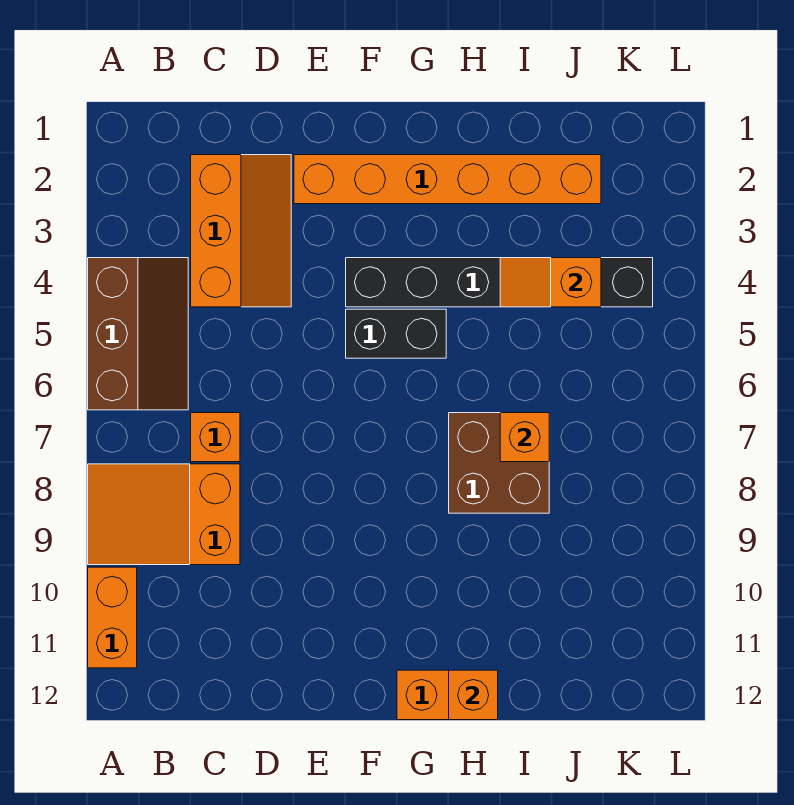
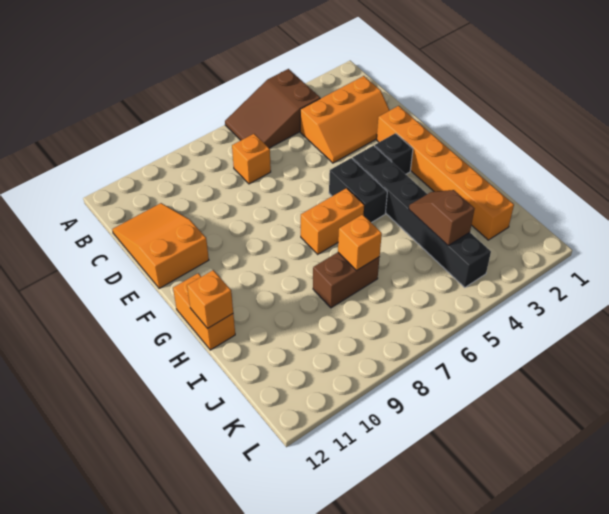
brown slope A4:B6 level 1 top A -> brown slope A4:B6 level 1 top 4
orange slope A8:C9 level 1 top C -> orange slope C11:E12 level 1 top E
orange brick A10:A11 level 1 -> orange brick G6:G7 level 1
none -> black brick F3 level 1
brown brick H7:I8 level 1 -> brown brick I7:I8 level 1
orange slope I4:J4 level 2 top J -> brown slope I4:J4 level 2 top J

